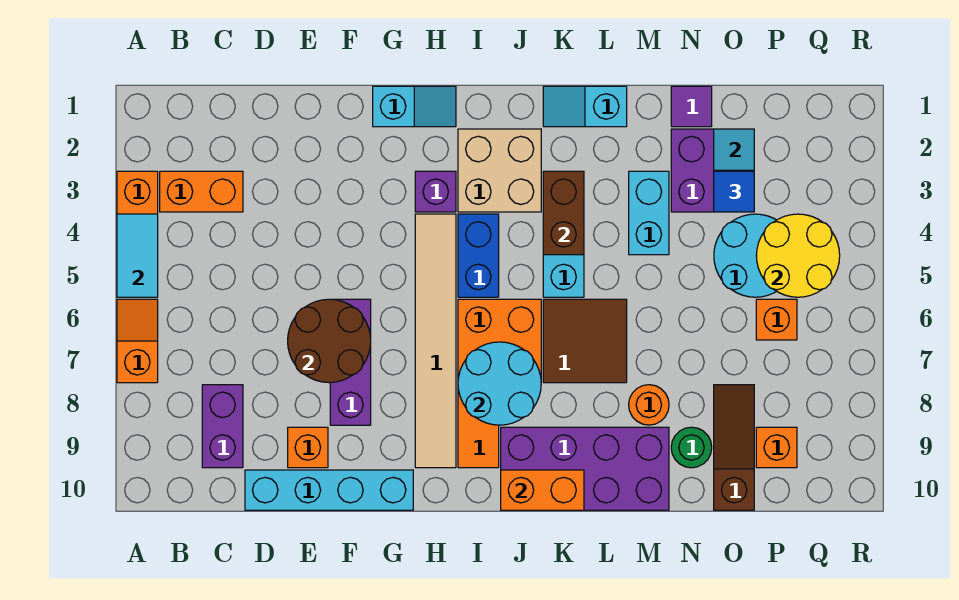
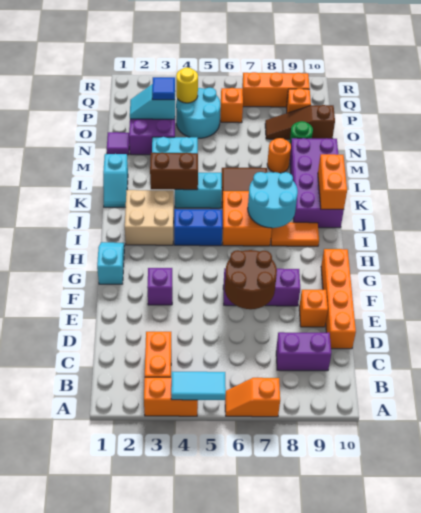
cyan brick D10:G10 level 1 -> orange brick D10:G10 level 1
purple brick H3 level 1 -> purple brick F3 level 1
tan tile H4:H9 level 1 -> none
yellow round brick P4:Q5 level 2 -> yellow round brick P4 level 2
none -> orange brick Q7:Q9 level 1

